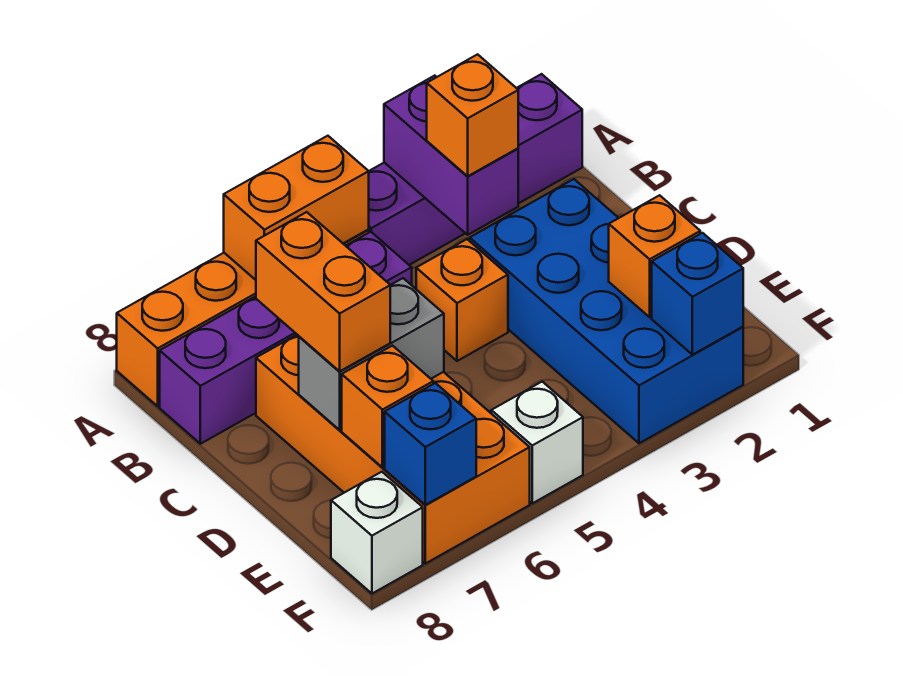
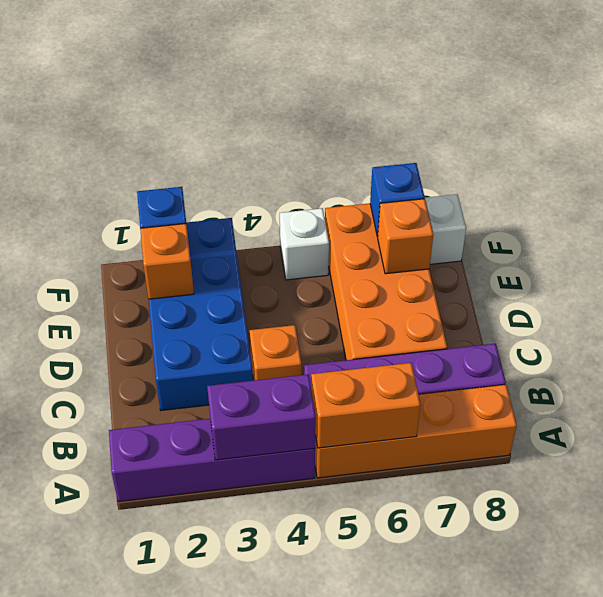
purple brick A3:B3 level 2 -> purple brick A3:A4 level 2
orange brick B3 level 3 -> none
orange brick C7:D7 level 3 -> none
grey brick D6:D7 level 2 -> none

